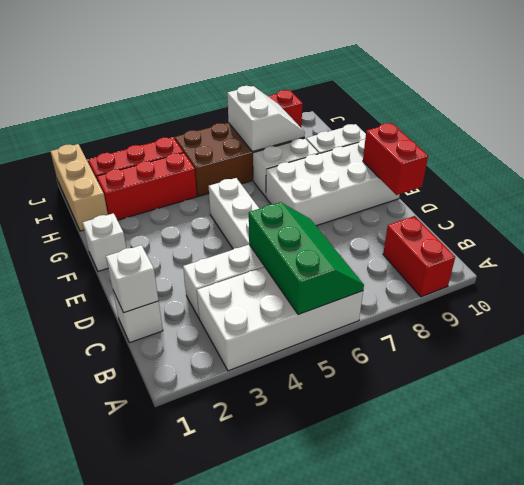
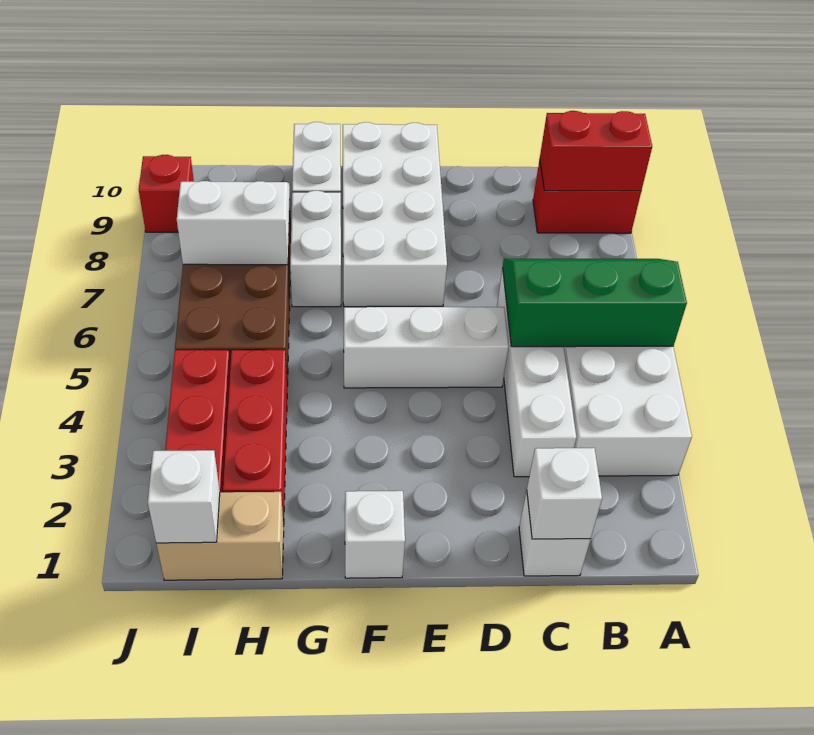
red brick D10:E10 level 2 -> red brick A9:B9 level 2
tan brick H1:J1 level 1 -> tan brick H1:I1 level 1
none -> white brick I1 level 2

